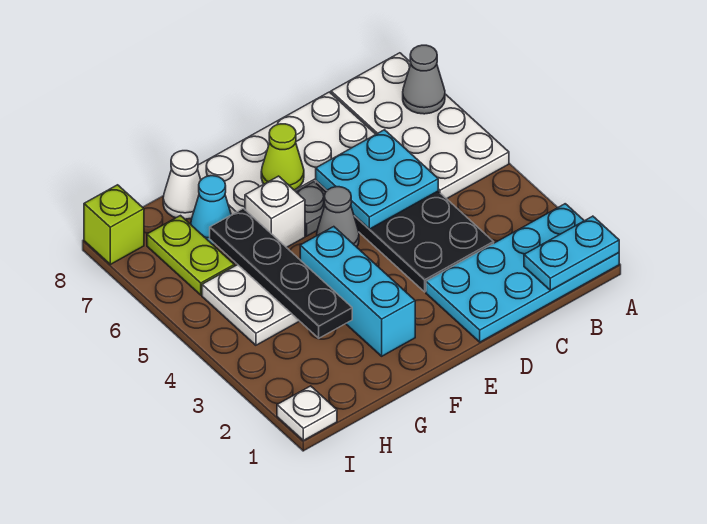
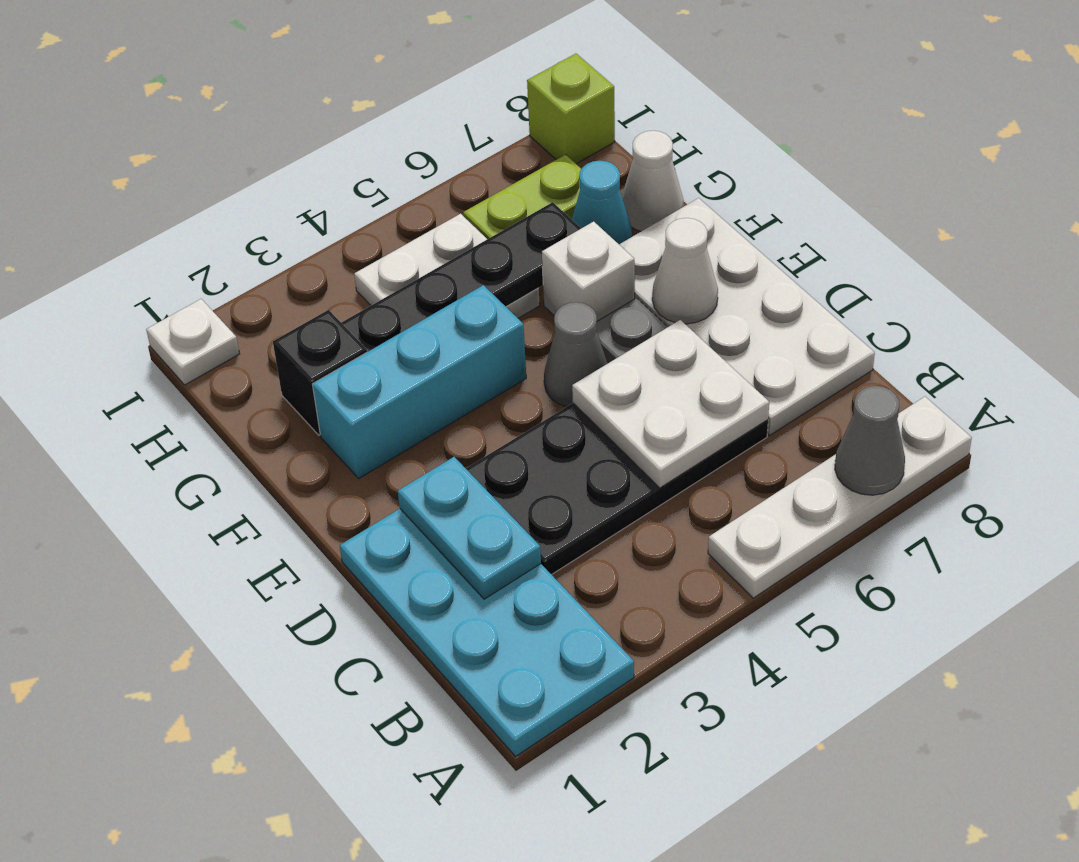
cyan plate A1:B1 level 2 -> cyan plate C2:D2 level 2
white plate A5:B8 level 1 -> white plate A5:A8 level 1
cyan plate C5:D6 level 2 -> white plate C5:D6 level 2
lime cone E7 level 2 -> white cone E7 level 2
none -> black brick G2 level 1

